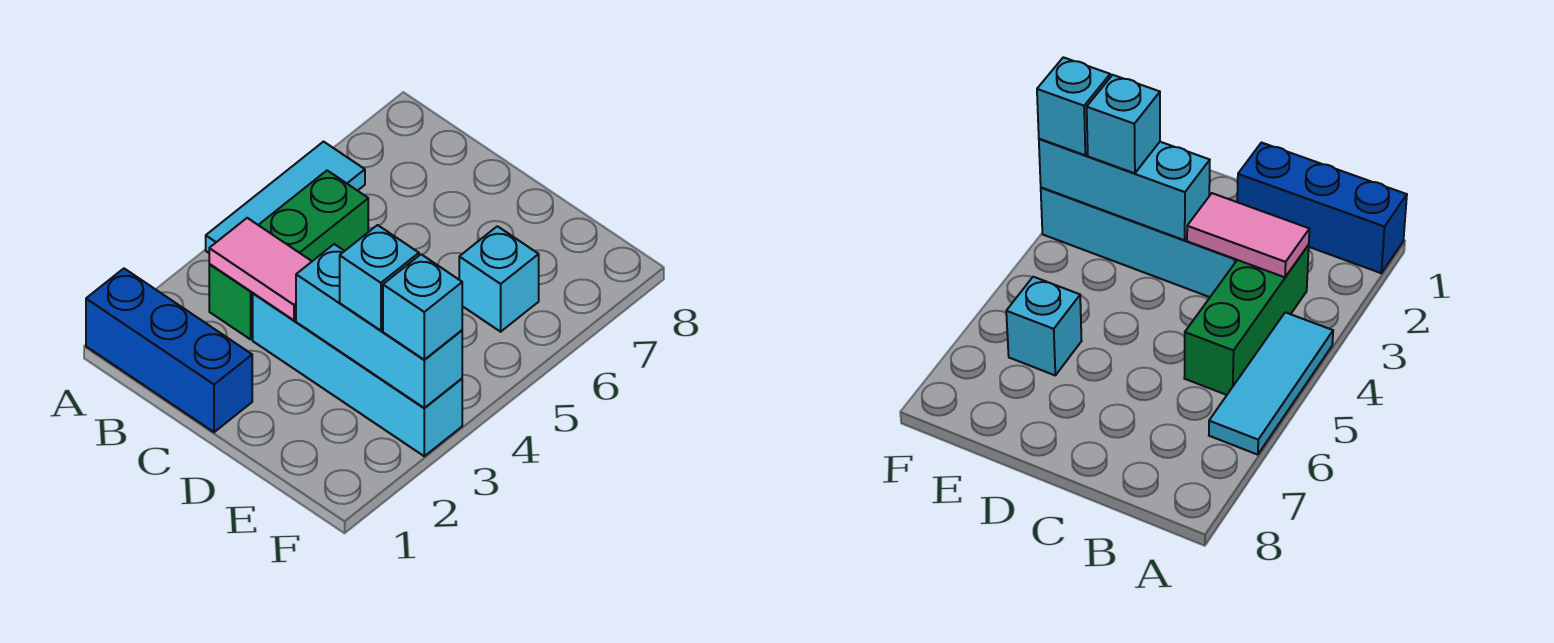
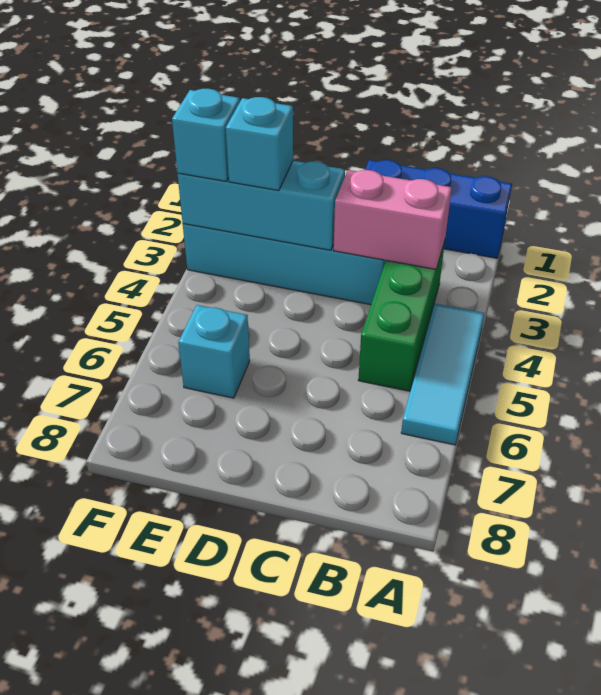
pink tile B3:C3 level 2 -> pink brick B3:C3 level 2

